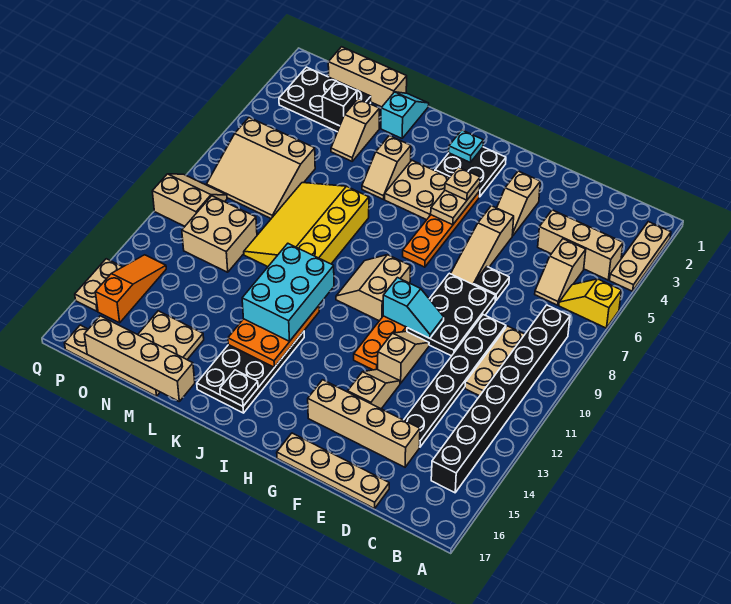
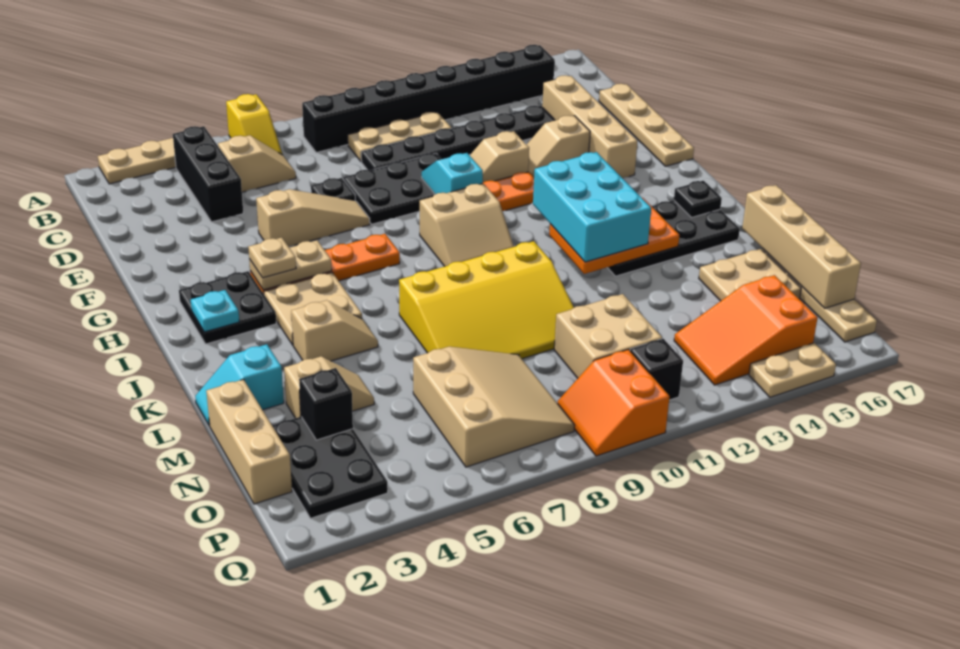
tan brick B4:D4 level 1 -> black brick B4:D4 level 1
tan slope F3:F4 level 1 top 3 -> none
cyan brick J11:K13 level 3 -> cyan brick I12:K13 level 3
tan slope P9:Q10 level 1 top 10 -> orange slope P9:Q10 level 1 top 10
none -> black brick P11 level 1
orange slope P13:P15 level 1 top 15 -> orange slope O13:P15 level 1 top 15

